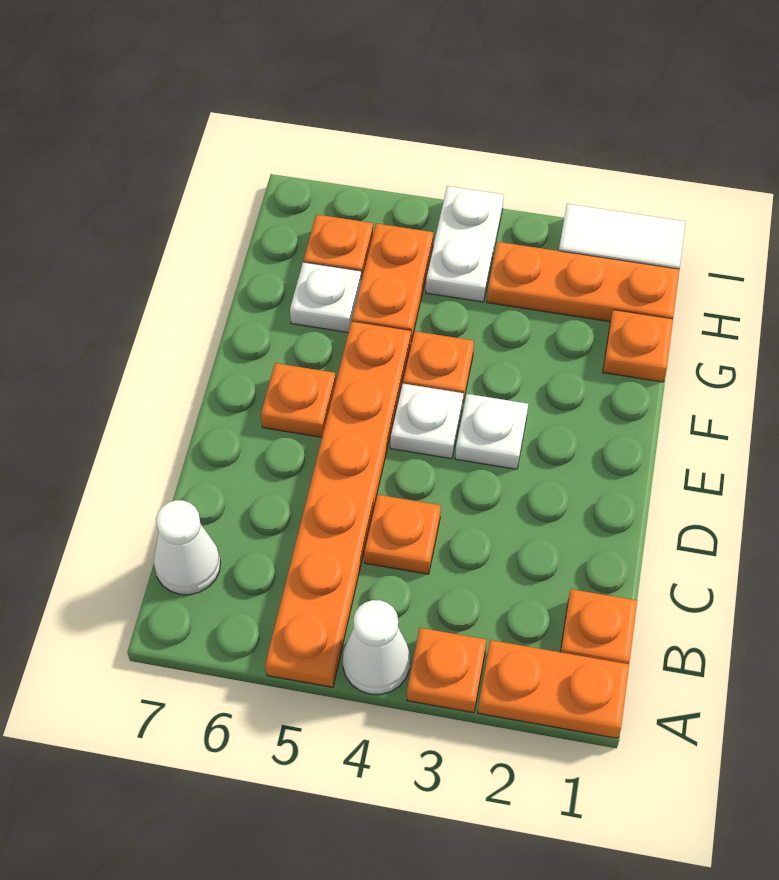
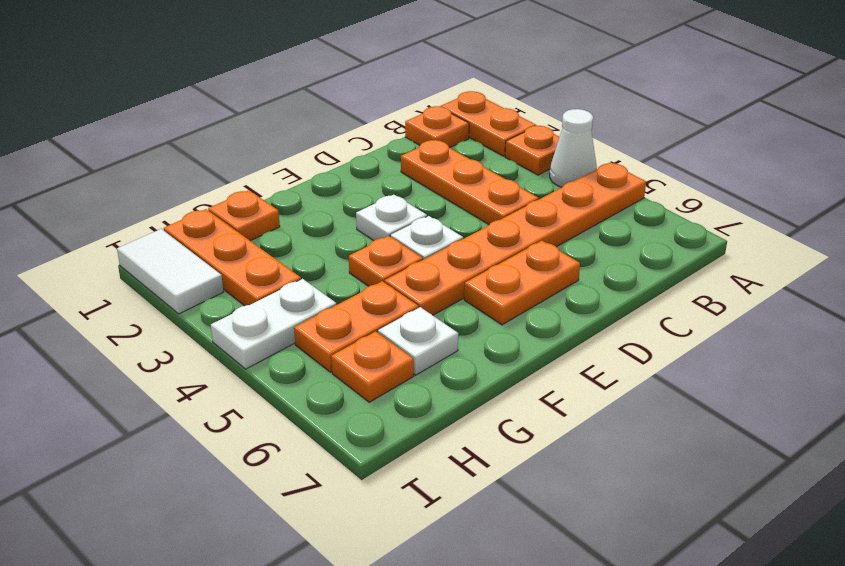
white cone B7 level 1 -> none
orange plate C4 level 1 -> orange plate C2:C4 level 1
orange plate E6 level 1 -> orange plate D6:E6 level 1

